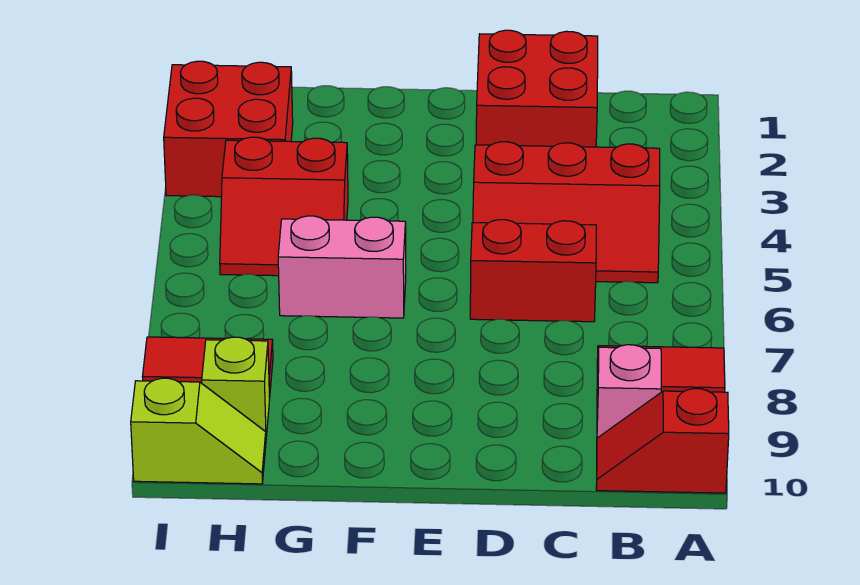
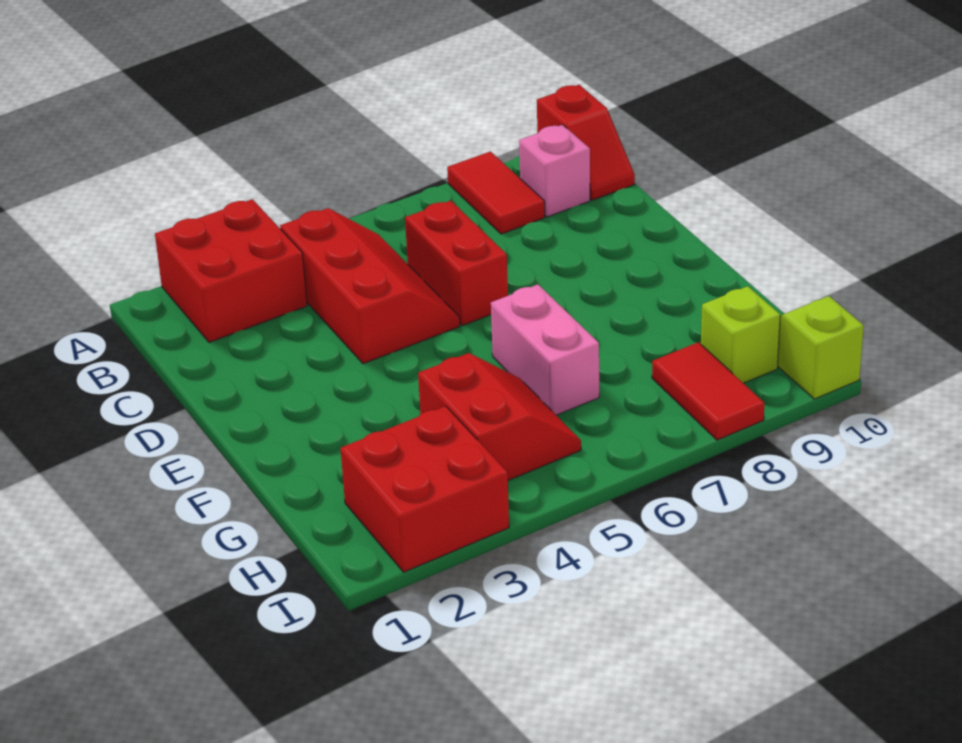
red brick C1:D2 level 1 -> red brick A2:B3 level 1

